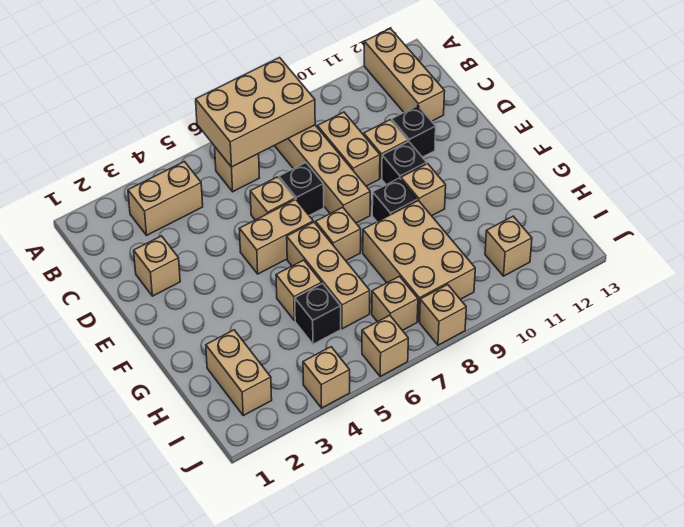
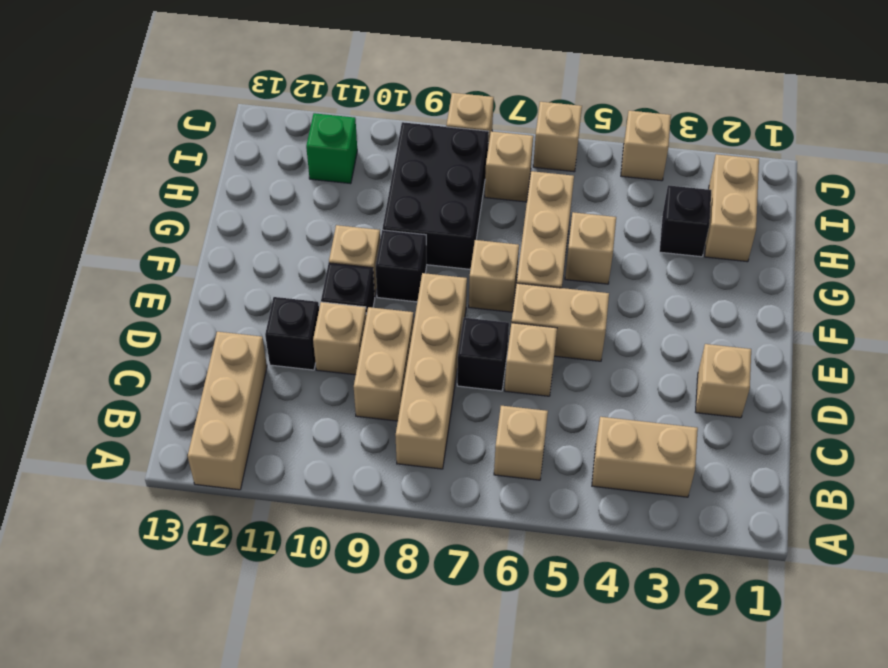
tan brick A6:B8 level 2 -> none
tan brick G8:I9 level 1 -> black brick G8:I9 level 1
black brick H5 level 1 -> black brick H3 level 1
tan brick I11 level 1 -> green brick I11 level 1

